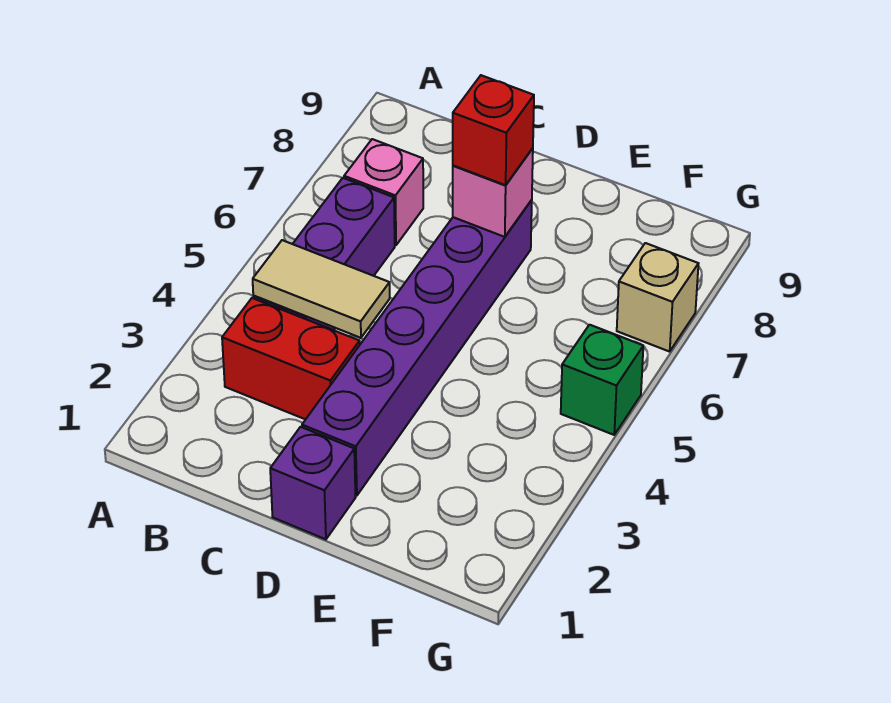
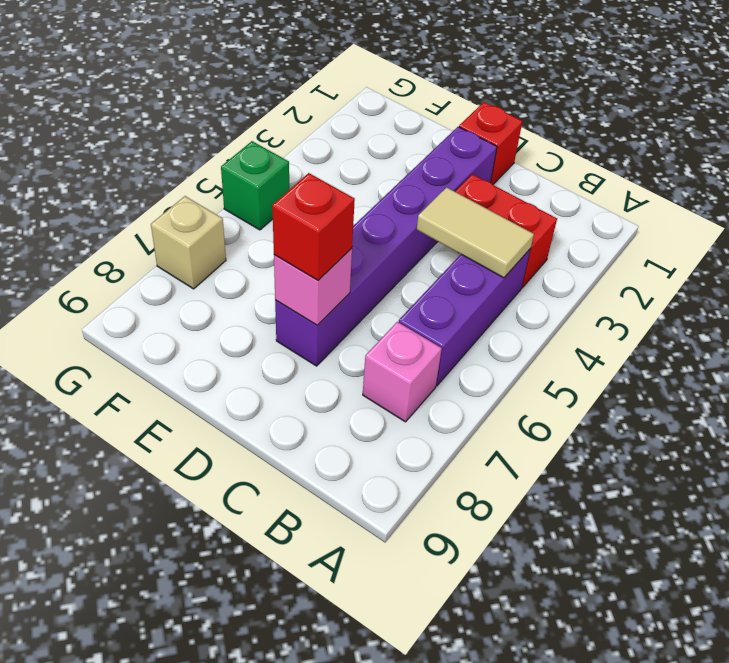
purple brick D1 level 1 -> red brick D1 level 1

